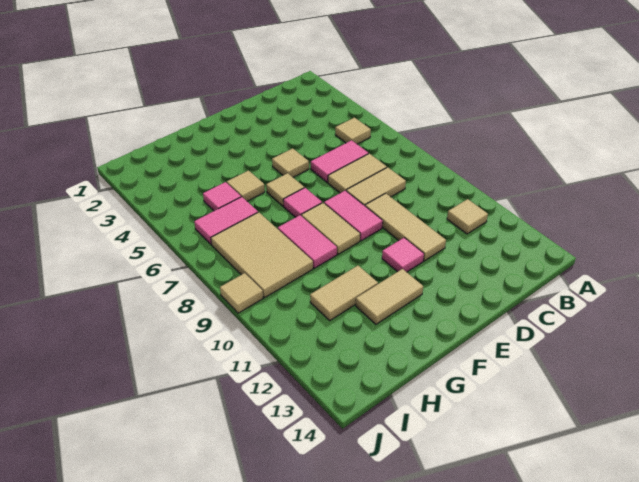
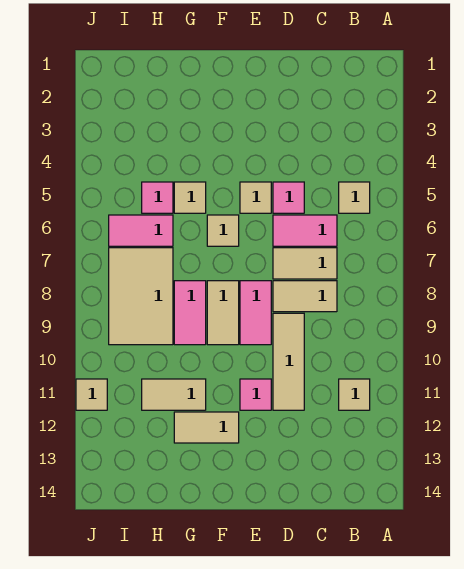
pink tile F7 level 1 -> pink tile D5 level 1
tan tile J9 level 1 -> tan tile J11 level 1

